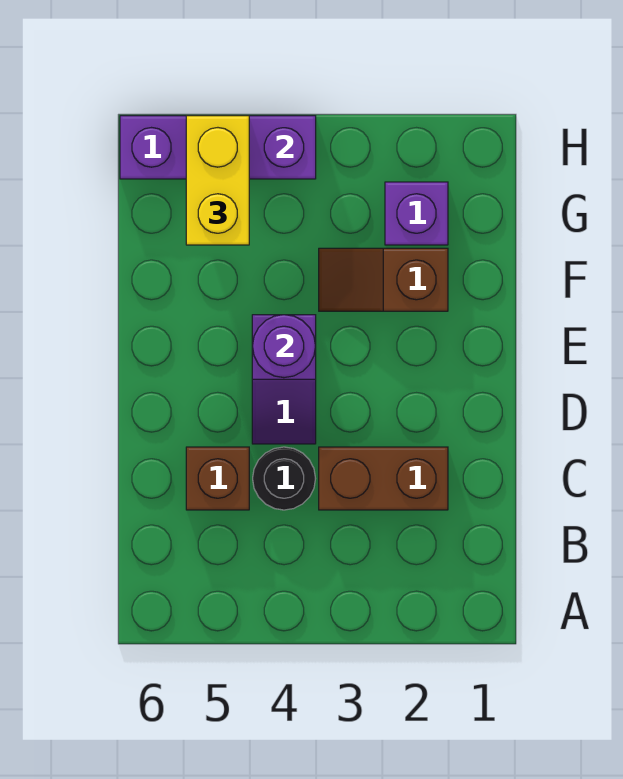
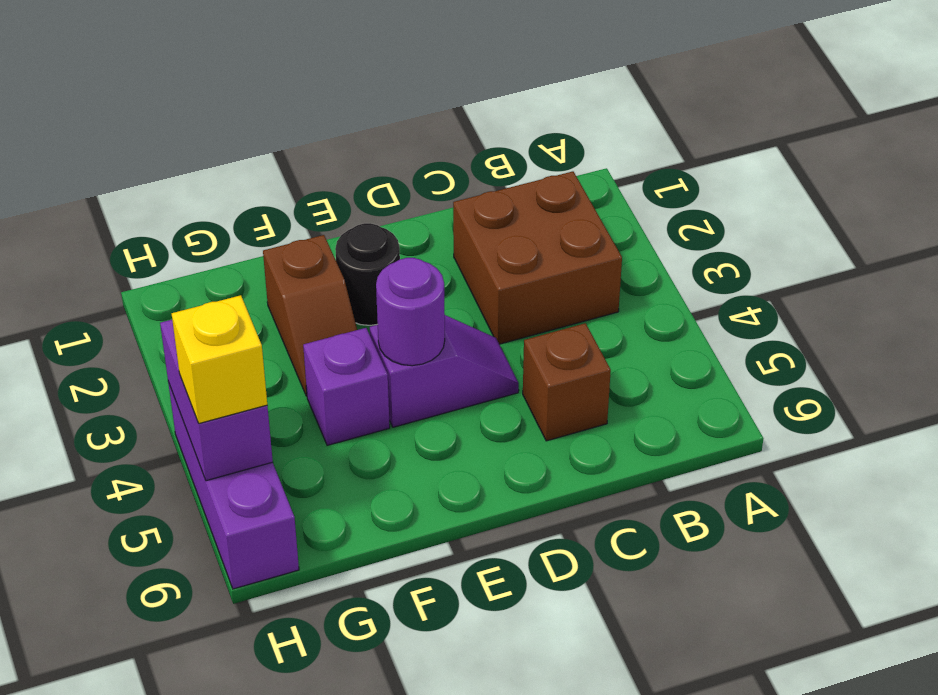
brown brick C2:C3 level 1 -> brown brick B2:C3 level 1
black round brick C4 level 1 -> black round brick E2 level 1
purple brick G2 level 1 -> purple brick F4 level 1
yellow brick G5:H5 level 3 -> yellow brick H5 level 3

